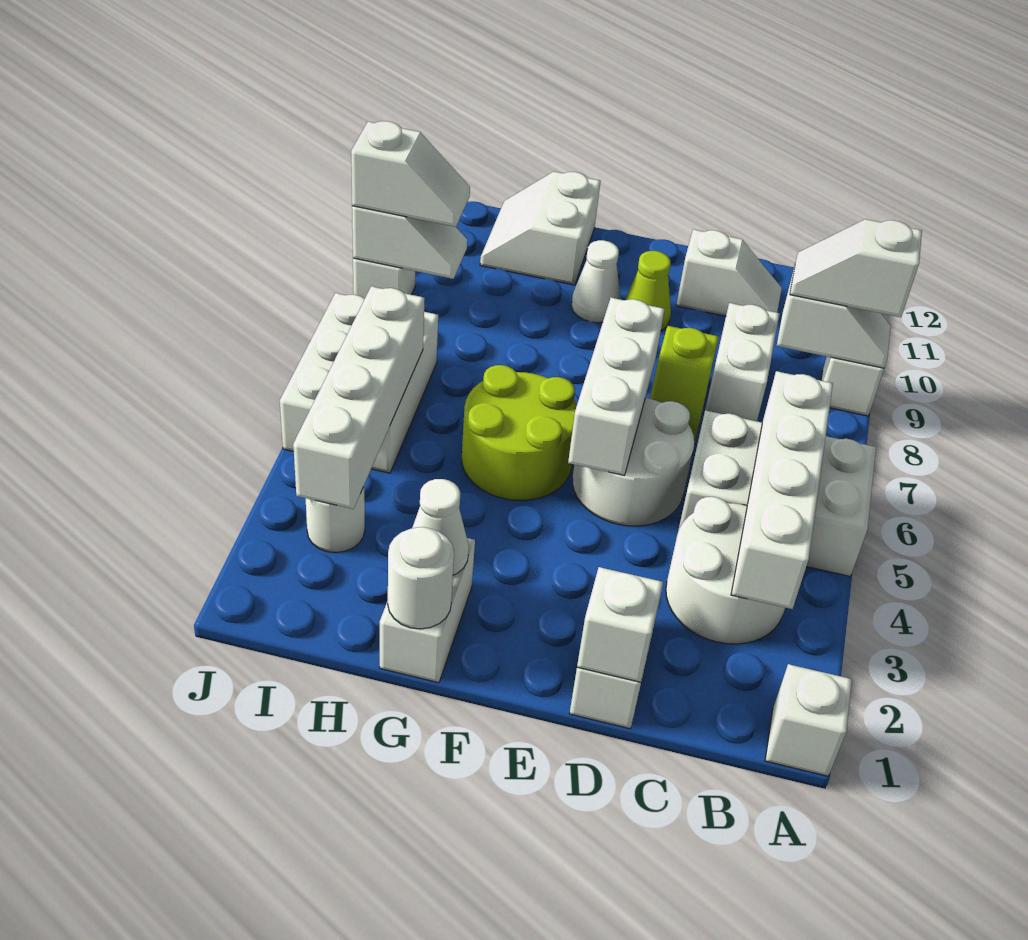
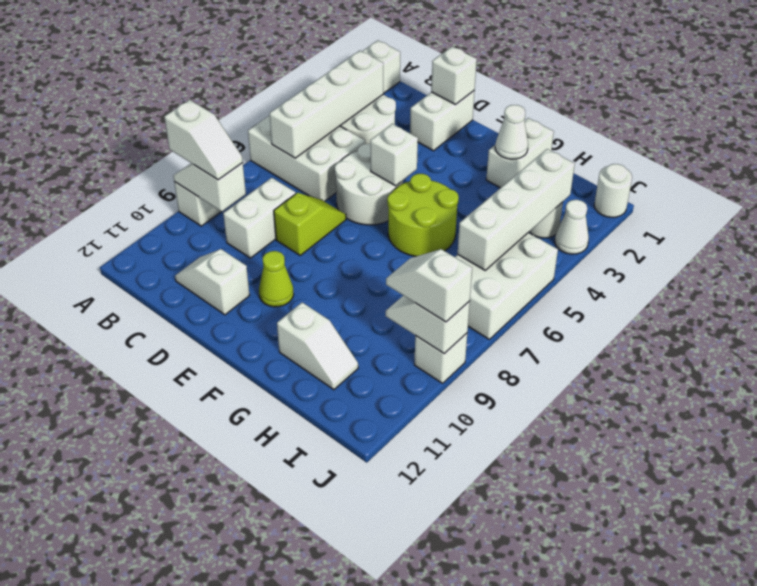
white brick E5:E7 level 2 -> white brick E5 level 2
white cone F10 level 1 -> white cone J3 level 1
white round brick G1 level 2 -> white round brick J1 level 1
white slope G11:H12 level 1 top G -> white slope G11:H11 level 1 top G

